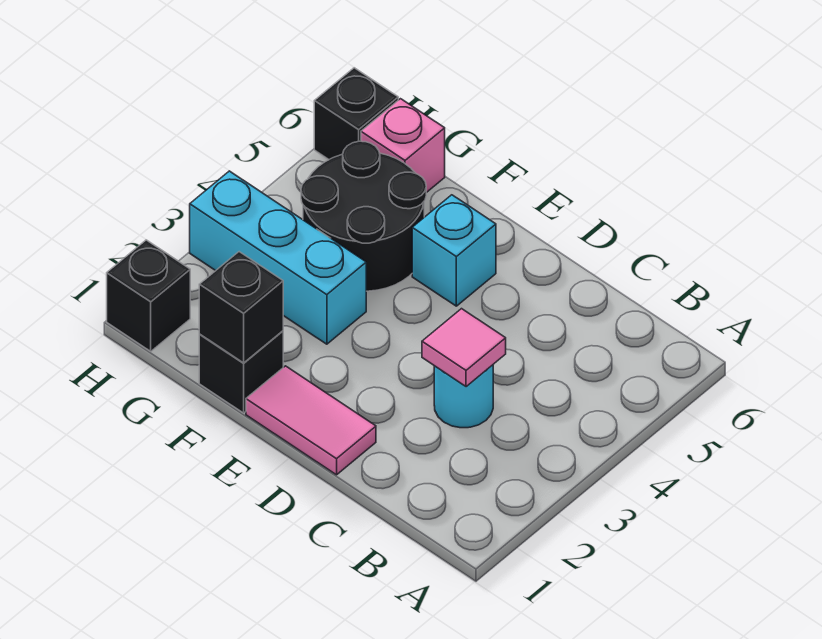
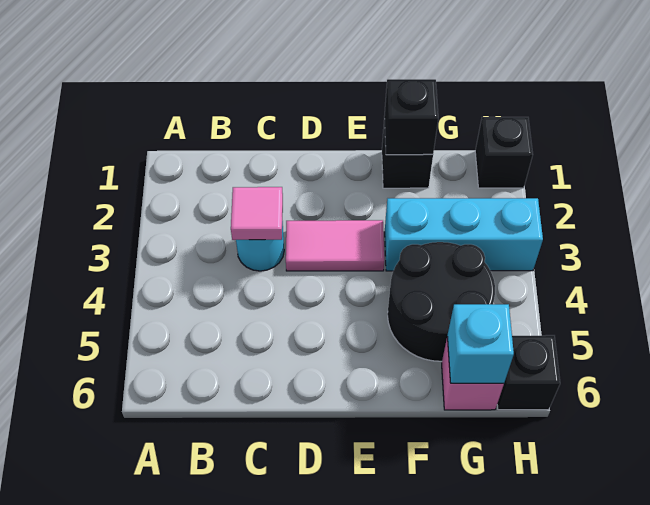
pink tile D1:E1 level 1 -> pink tile D3:E3 level 1
cyan brick E5 level 1 -> cyan brick G6 level 2

